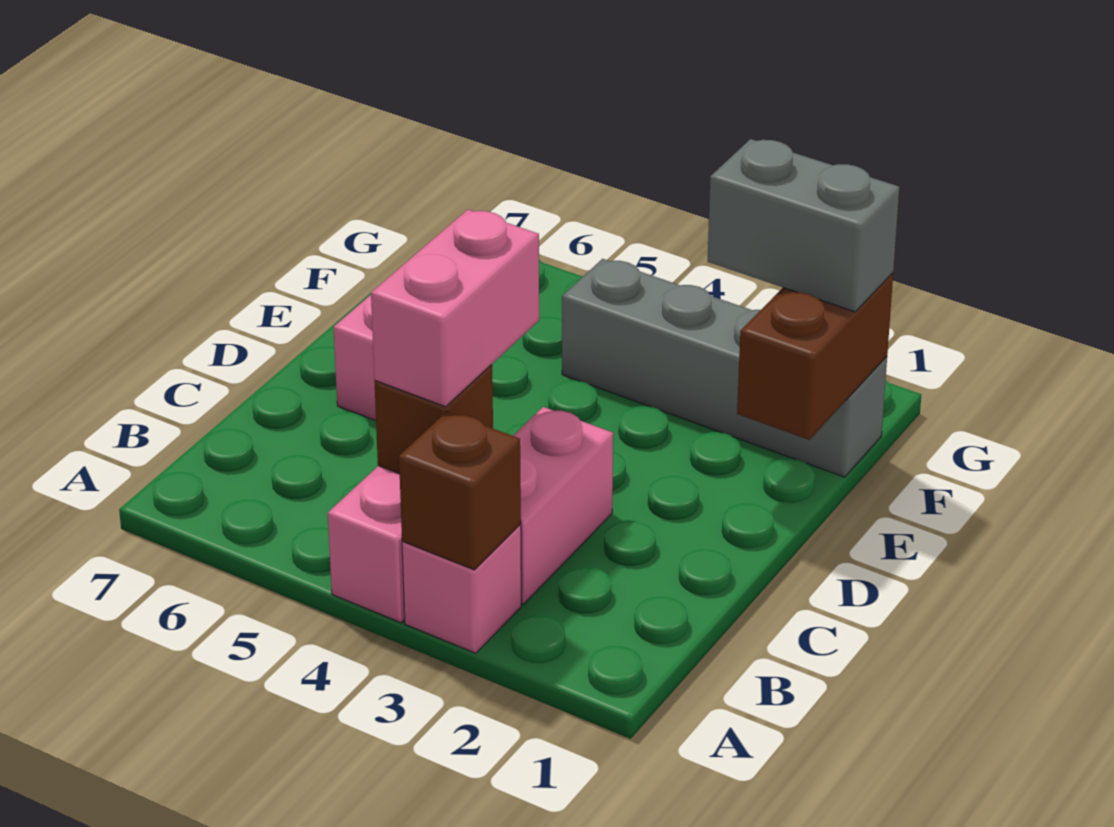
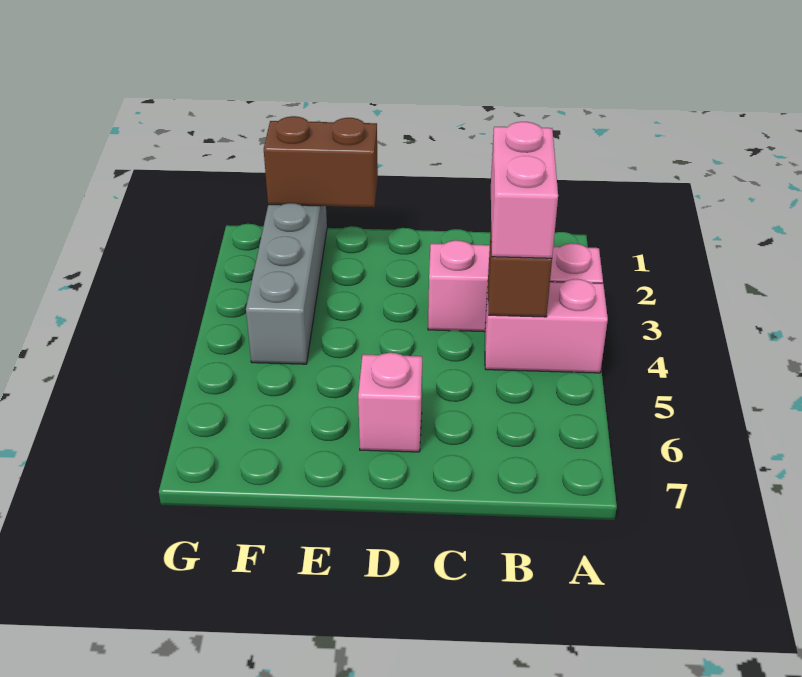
brown brick A3 level 2 -> none
pink brick B4:C4 level 3 -> pink brick B3:B4 level 3
grey brick F1:F2 level 3 -> none

